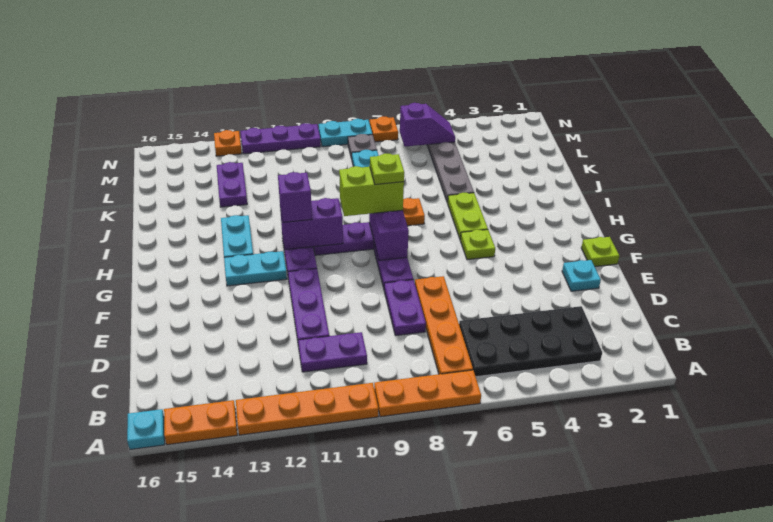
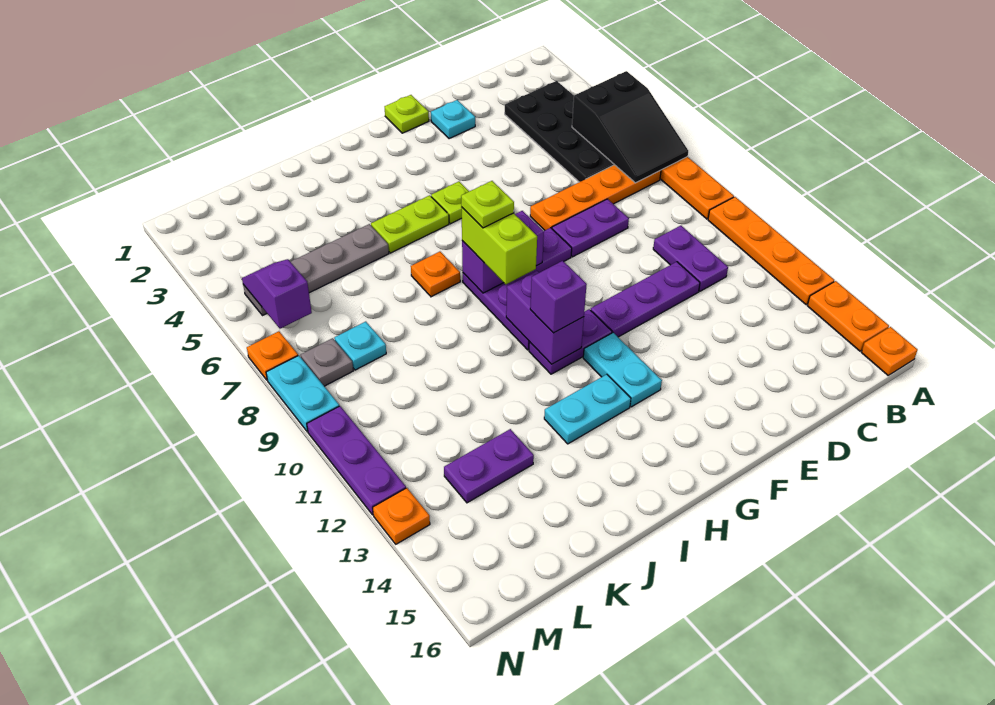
none -> black slope A5:B7 level 2 top 5
cyan plate A16 level 1 -> orange plate A16 level 1

